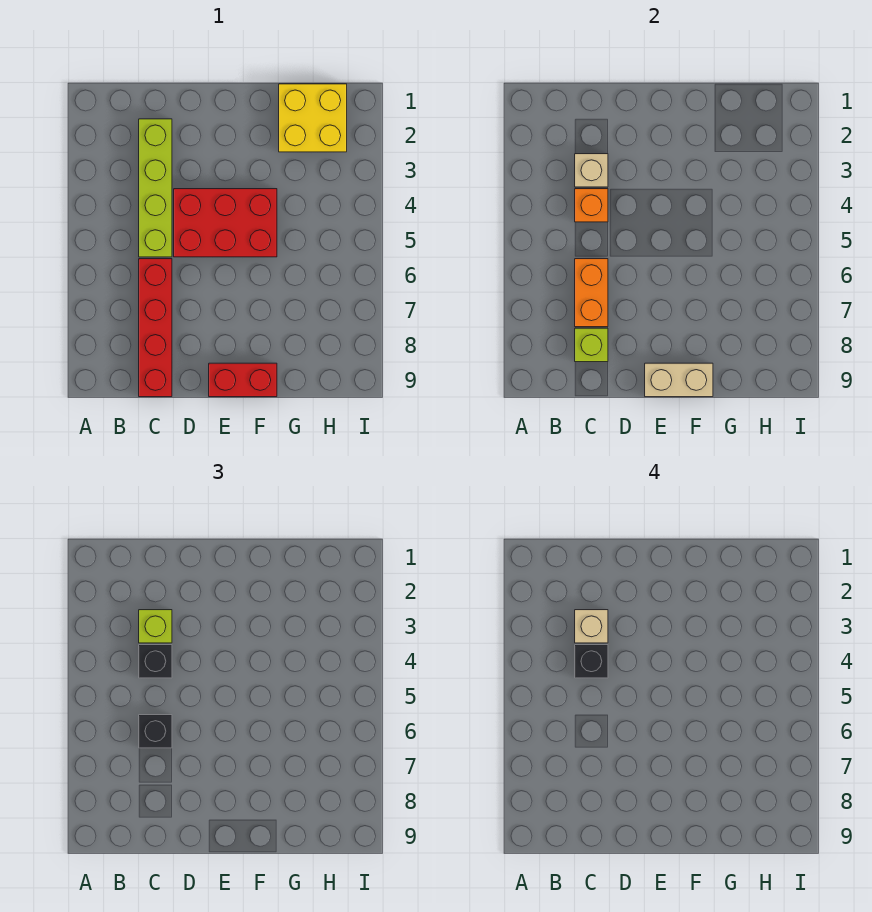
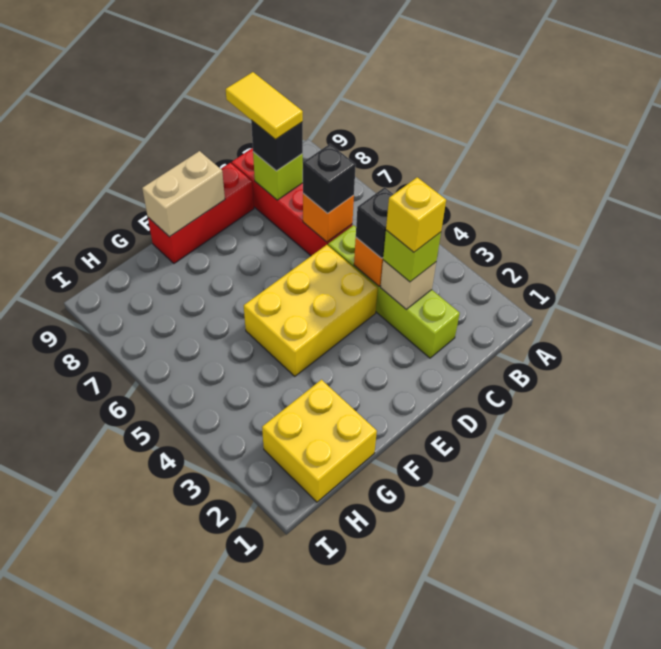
tan brick C3 level 4 -> yellow brick C3 level 4
black brick C4 level 4 -> black brick C8 level 3
orange brick C6:C7 level 2 -> orange brick C6 level 2
none -> yellow tile C8:C9 level 4
red brick D4:F5 level 1 -> yellow brick D4:F5 level 1
red brick E9:F9 level 1 -> red brick D9:F9 level 1

